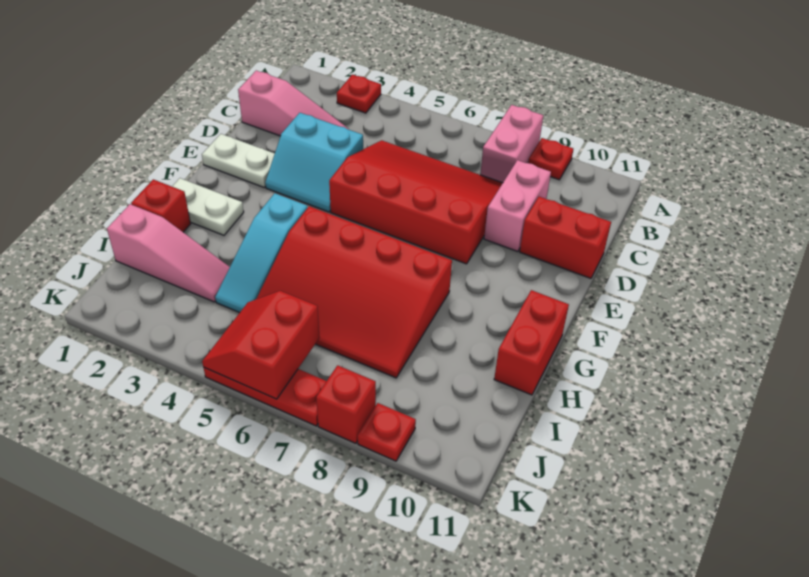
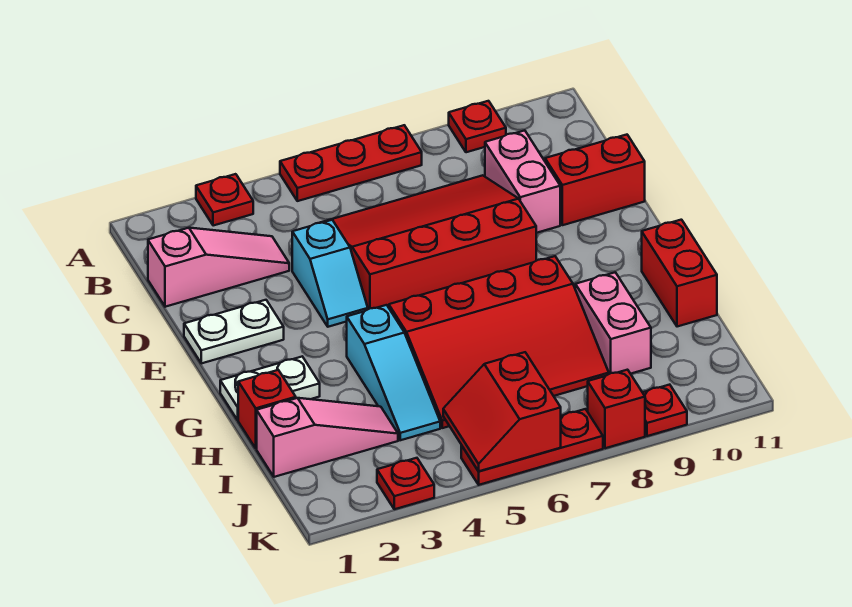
none -> red plate A5:A7 level 1
pink brick A8:B8 level 1 -> pink brick H9:I9 level 1
cyan slope D3:E4 level 1 top D -> cyan slope D4:E4 level 1 top D
none -> red plate K3 level 1

